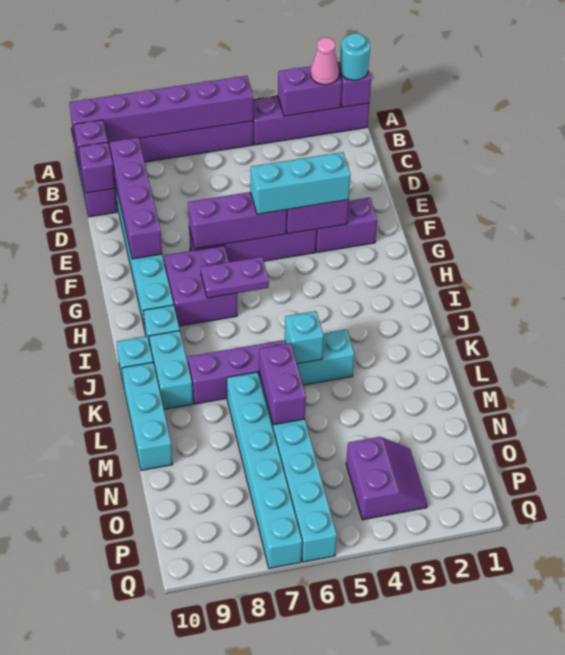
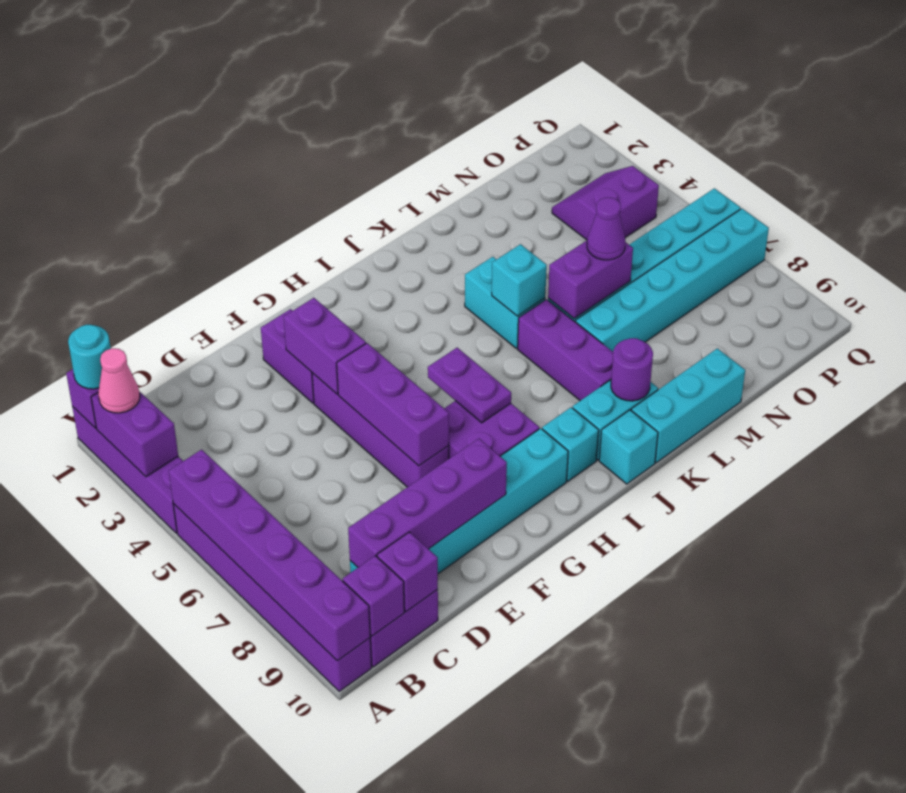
cyan brick F3:F5 level 3 -> none
none -> purple round brick K9 level 2
none -> purple cone M6 level 3

